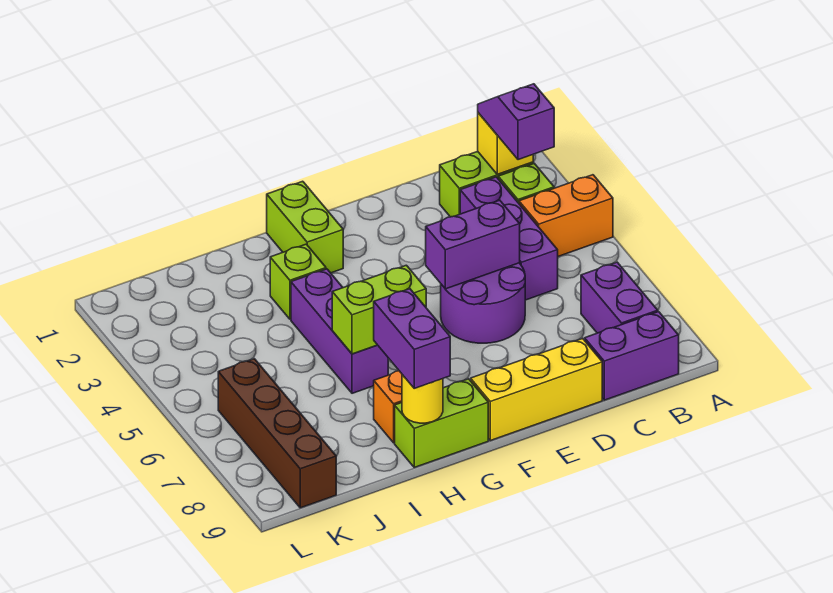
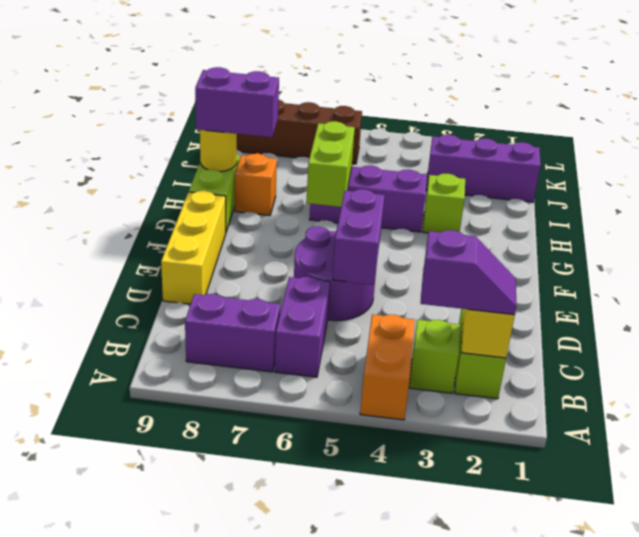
purple brick B9:C9 level 1 -> purple brick B6:C6 level 1
purple brick C3:C5 level 1 -> purple brick J1:J3 level 1
lime brick G1:G2 level 1 -> none

